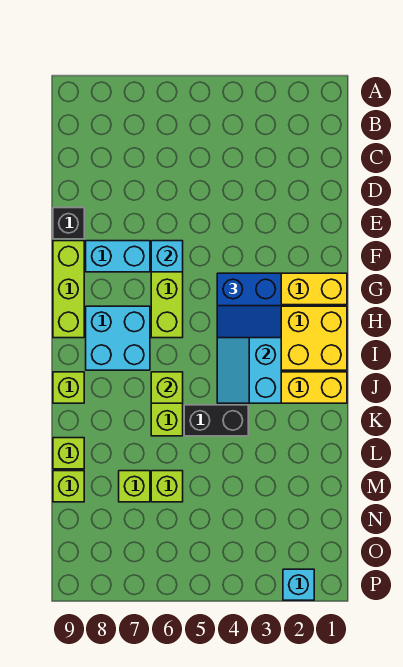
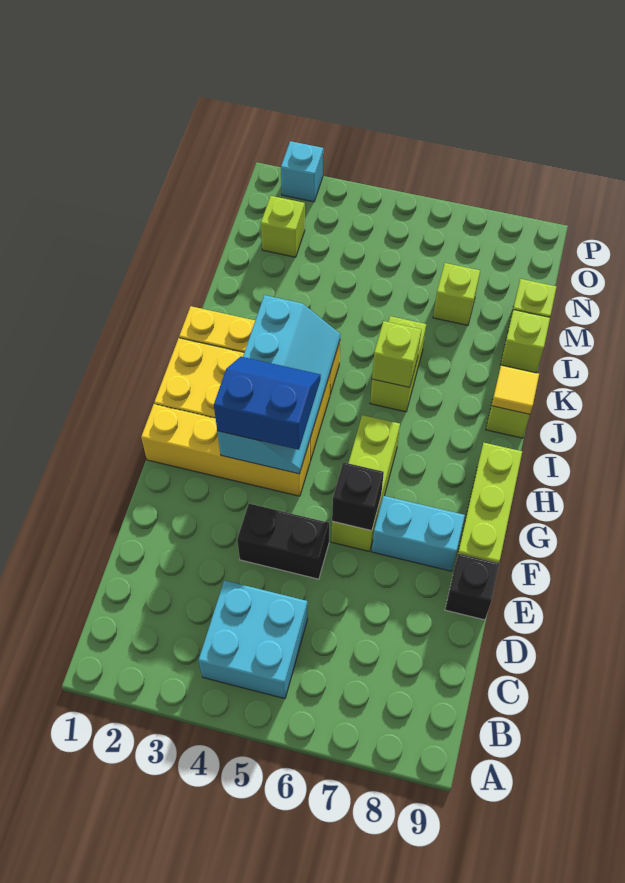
cyan brick F6 level 2 -> black brick F6 level 2
cyan brick H7:I8 level 1 -> cyan brick B4:C5 level 1
none -> yellow tile J9 level 2
black brick K4:K5 level 1 -> black brick E4:E5 level 1
lime brick M6 level 1 -> lime brick N2 level 1

